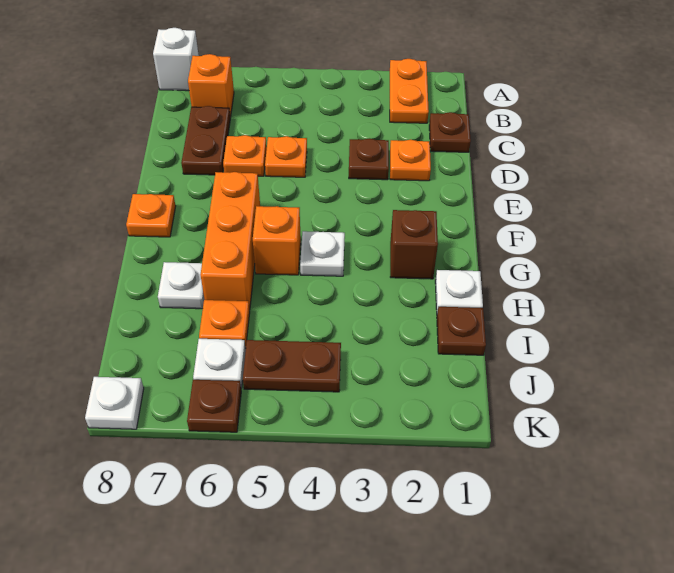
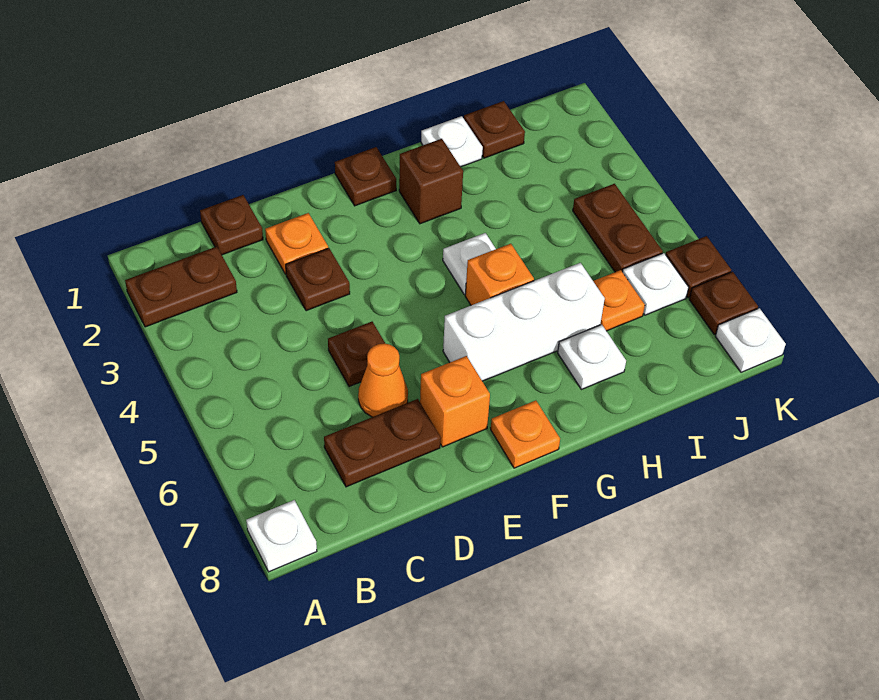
orange plate A2:B2 level 1 -> brown plate A2:B2 level 1
white brick A8 level 1 -> white plate A8 level 1
orange brick B7 level 1 -> orange brick E7 level 1
orange plate D5 level 1 -> brown plate D5 level 1
orange plate D6 level 1 -> orange cone D6 level 1
none -> brown plate F1 level 1
orange brick F6:H6 level 1 -> white brick F6:H6 level 1
none -> brown plate K7 level 1

